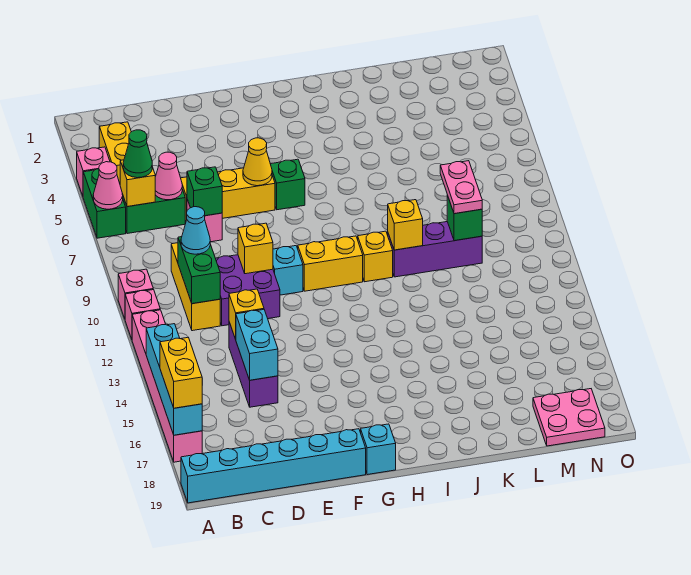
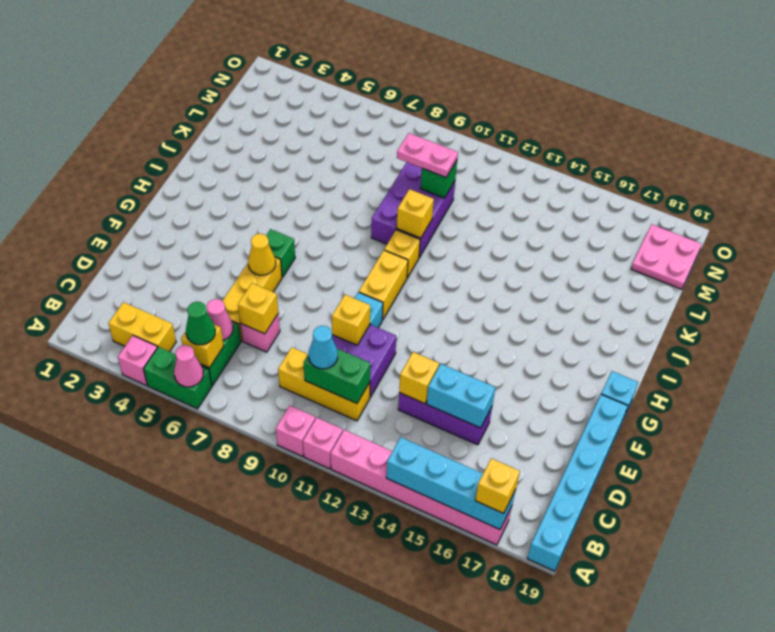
yellow brick A16:A17 level 3 -> yellow brick A17 level 3
green brick D7 level 2 -> yellow brick D7 level 2
purple brick J10:L10 level 1 -> purple brick J9:L10 level 1

